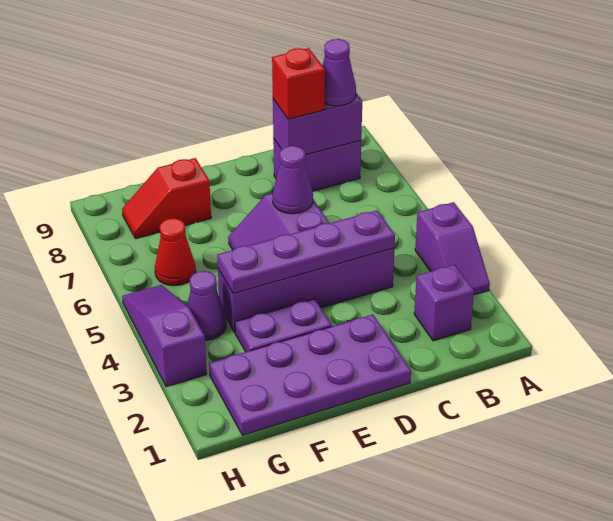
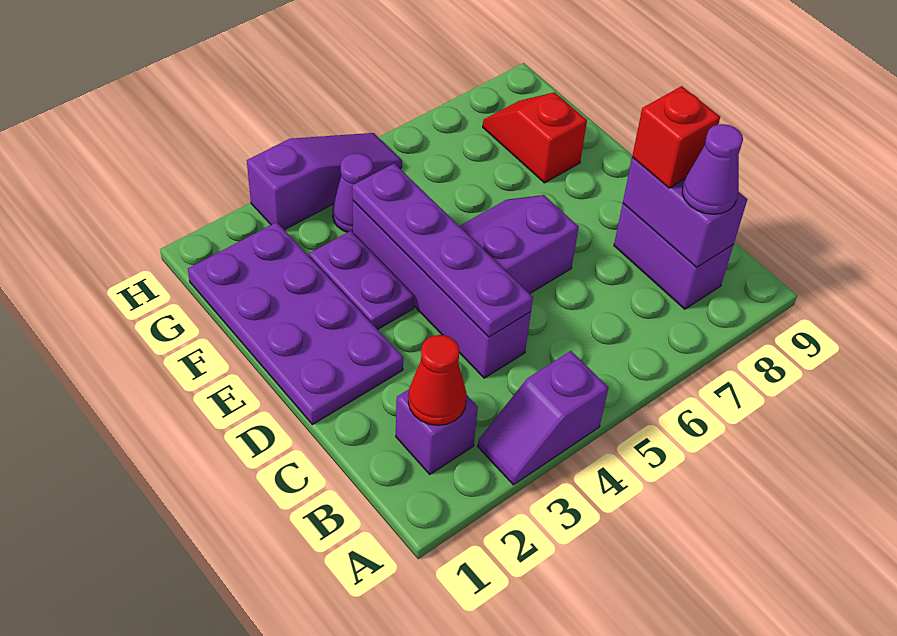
purple cone D6 level 2 -> none
red cone G6 level 1 -> red cone B2 level 2

